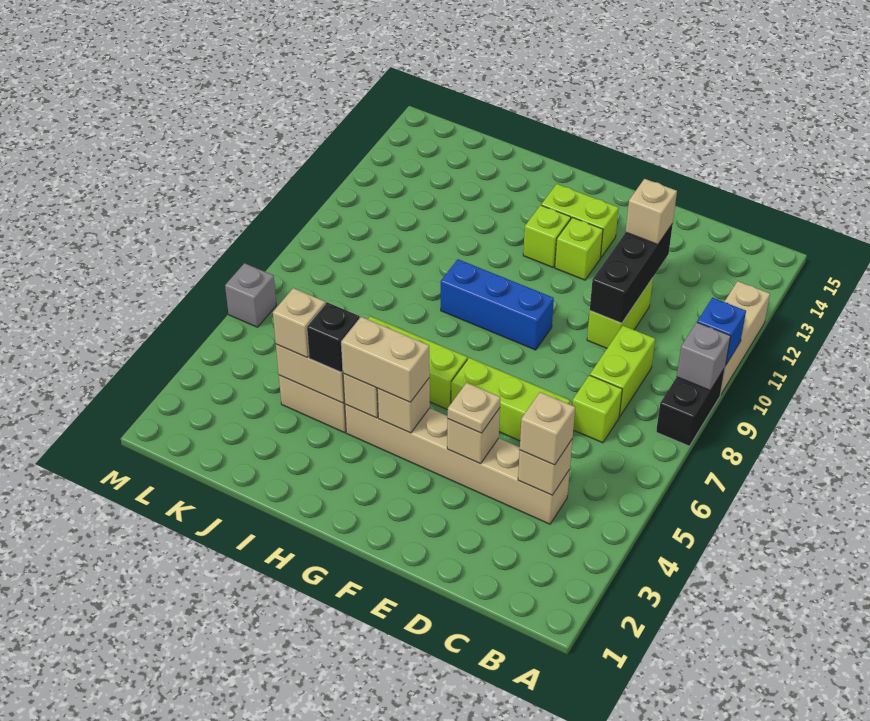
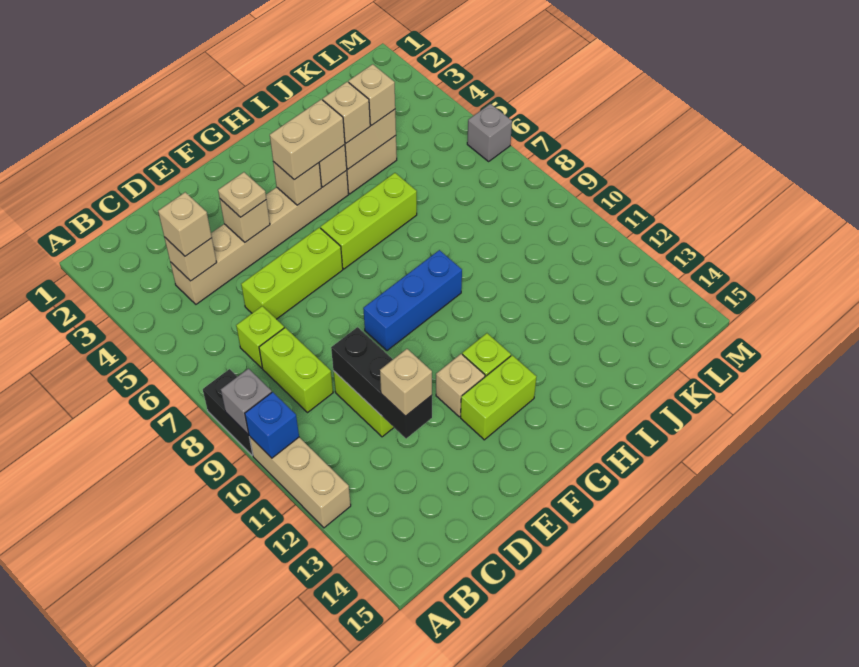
lime brick F12 level 1 -> tan brick F12 level 1
black brick I4 level 3 -> tan brick I4 level 3

